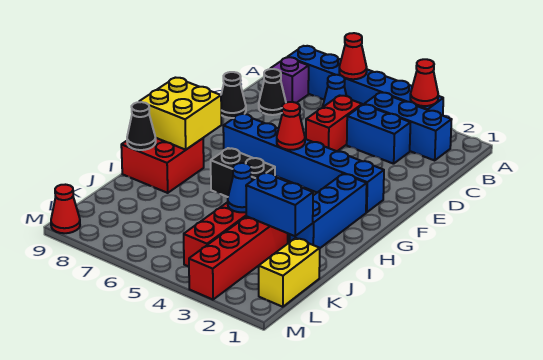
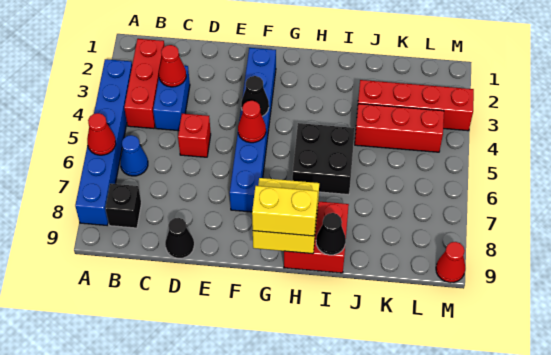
red cone A3 level 2 -> red cone C3 level 2
blue brick B2:B4 level 1 -> red brick B2:B4 level 1
purple brick B8 level 1 -> black brick B8 level 1
red brick C5:D5 level 1 -> red brick D5 level 1
black cone C8 level 1 -> black cone F4 level 2
blue brick G2:I2 level 1 -> none
black brick H5:H6 level 1 -> black brick H5:I6 level 1
blue brick J2:J3 level 2 -> none
blue cone J4 level 2 -> none
yellow brick K1:L1 level 1 -> yellow brick G9:H9 level 3

